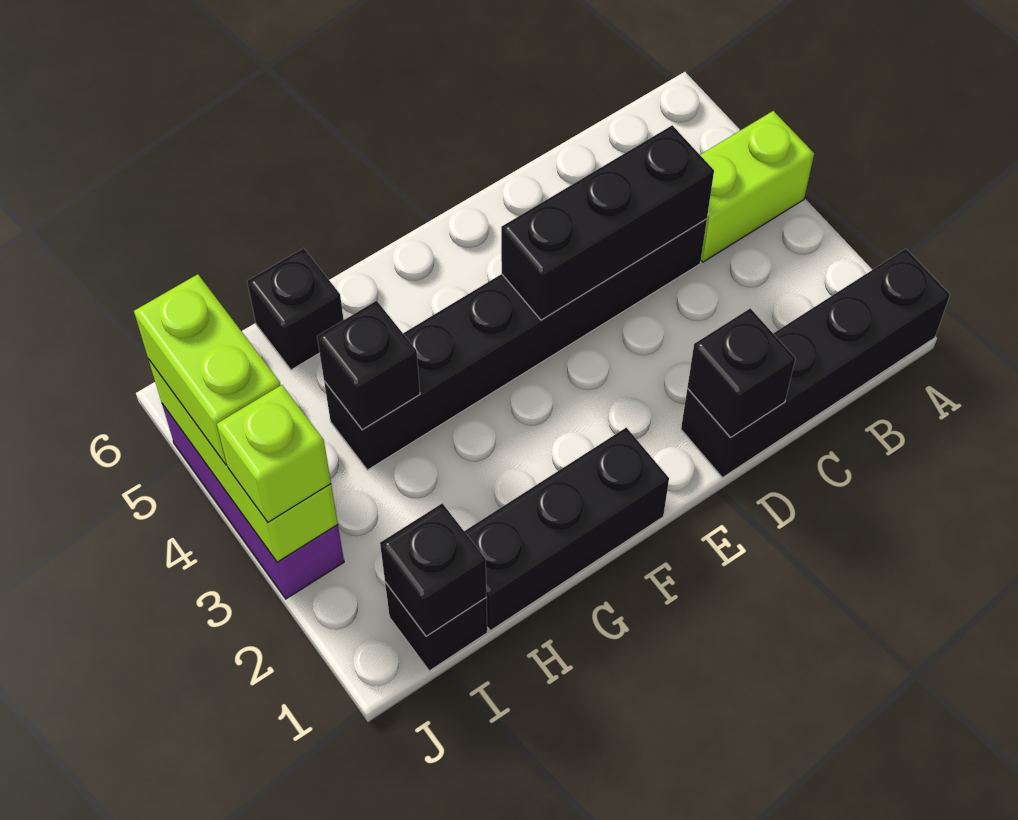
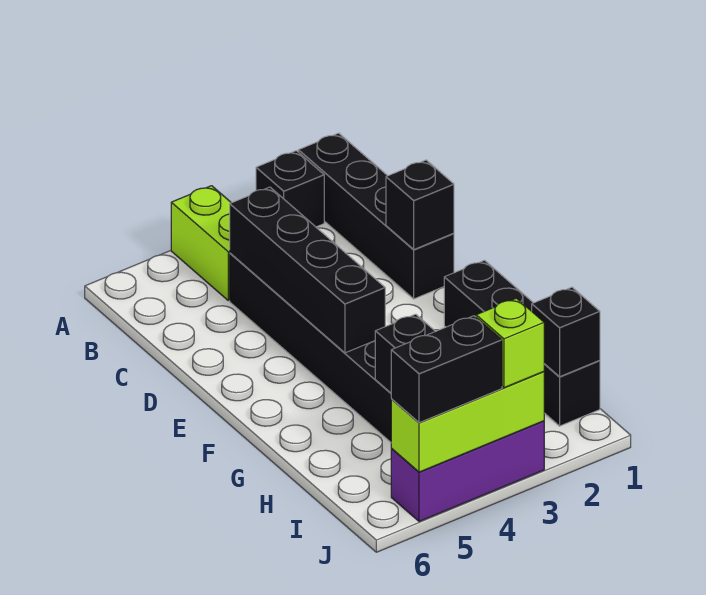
black brick C4:E4 level 2 -> black brick C4:F4 level 2
black brick H6 level 1 -> black brick A2 level 1
lime brick J4:J5 level 3 -> black brick J4:J5 level 3

